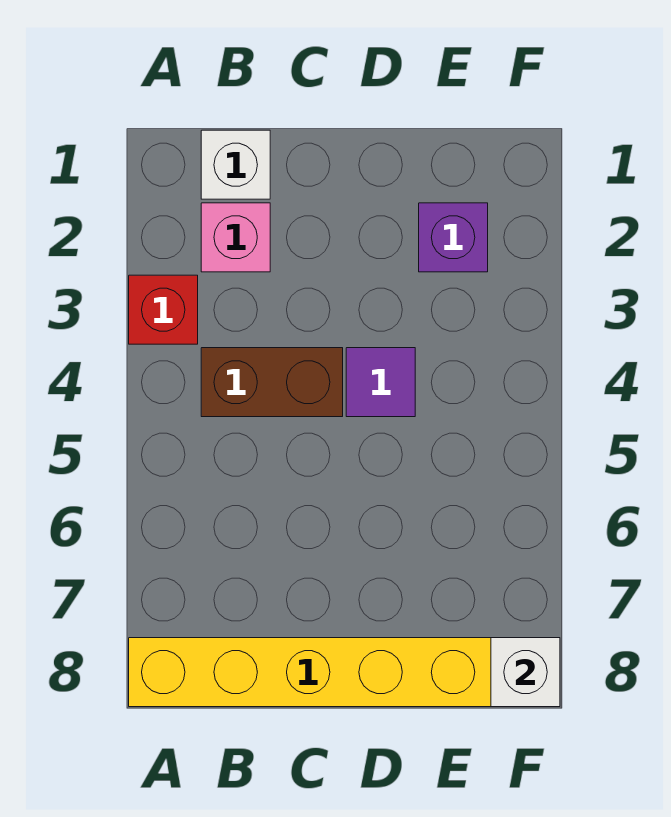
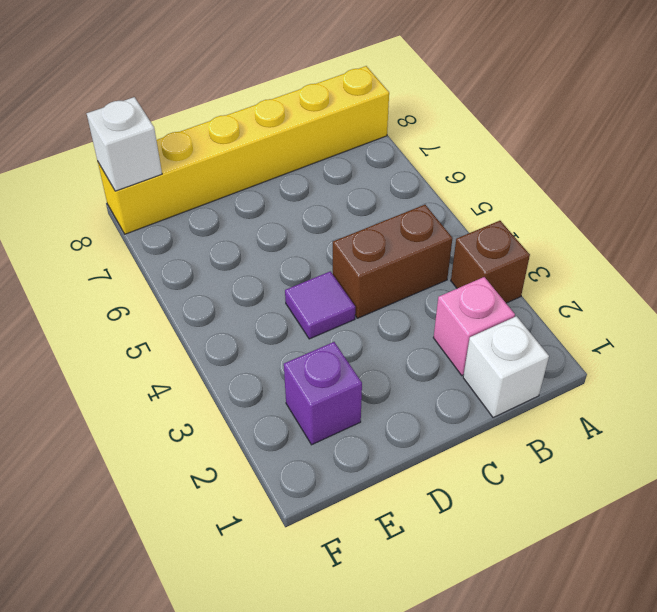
red brick A3 level 1 -> brown brick A3 level 1

